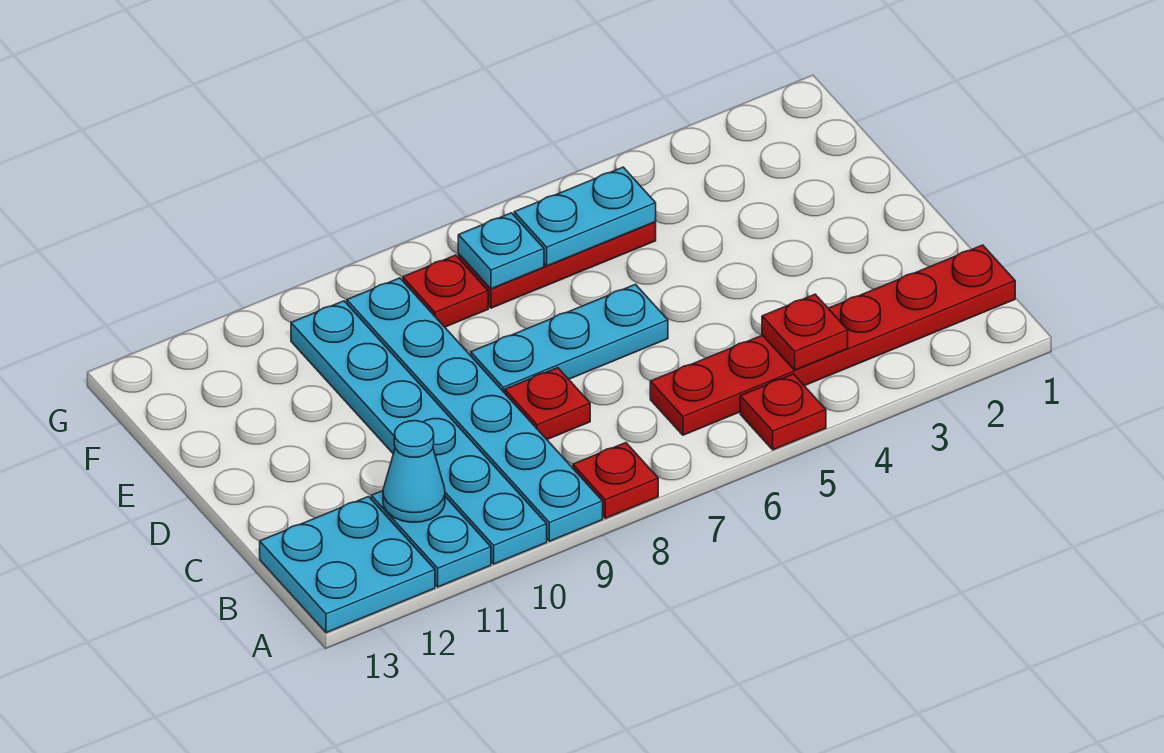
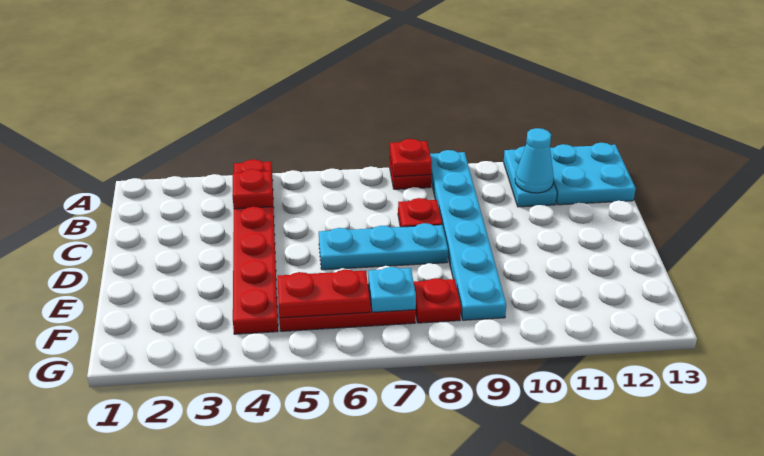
red plate A5 level 1 -> red plate A8 level 2
cyan plate A10:F10 level 1 -> none
red plate B1:B6 level 1 -> red plate A4:F4 level 1
cyan plate F5:F6 level 2 -> red plate F5:F6 level 2

